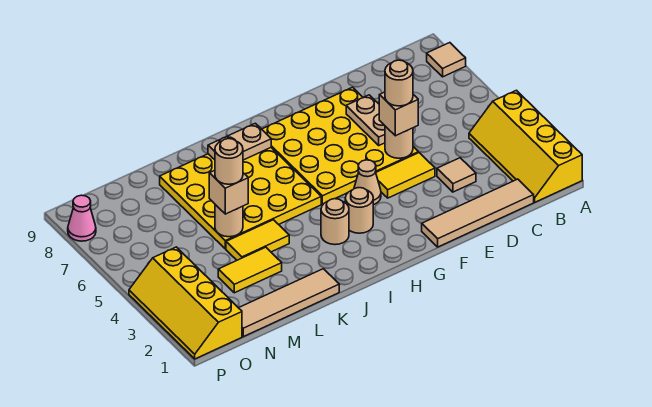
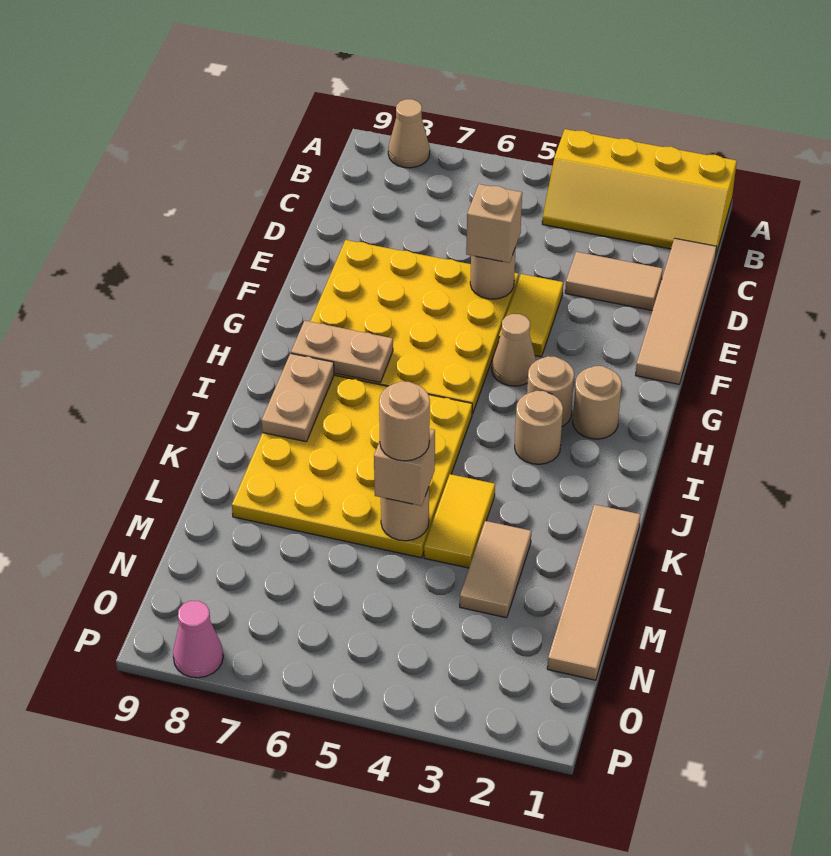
tan tile A8 level 1 -> tan cone A8 level 1
tan tile D3 level 1 -> tan tile D2:D3 level 1
tan round brick E5 level 4 -> tan round brick H2 level 1
tan plate E6:E7 level 2 -> tan plate H7:H8 level 2
yellow tile L3:M3 level 1 -> tan tile L3:M3 level 1
yellow slope O1:P4 level 1 top O -> none

